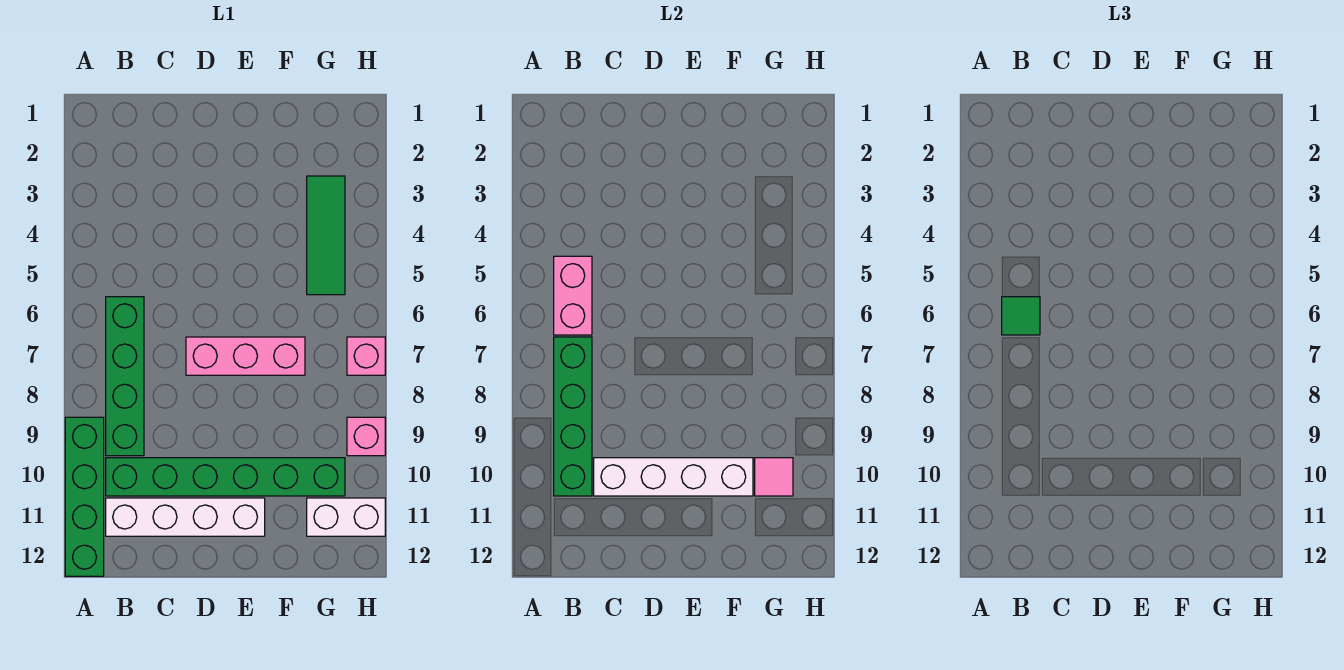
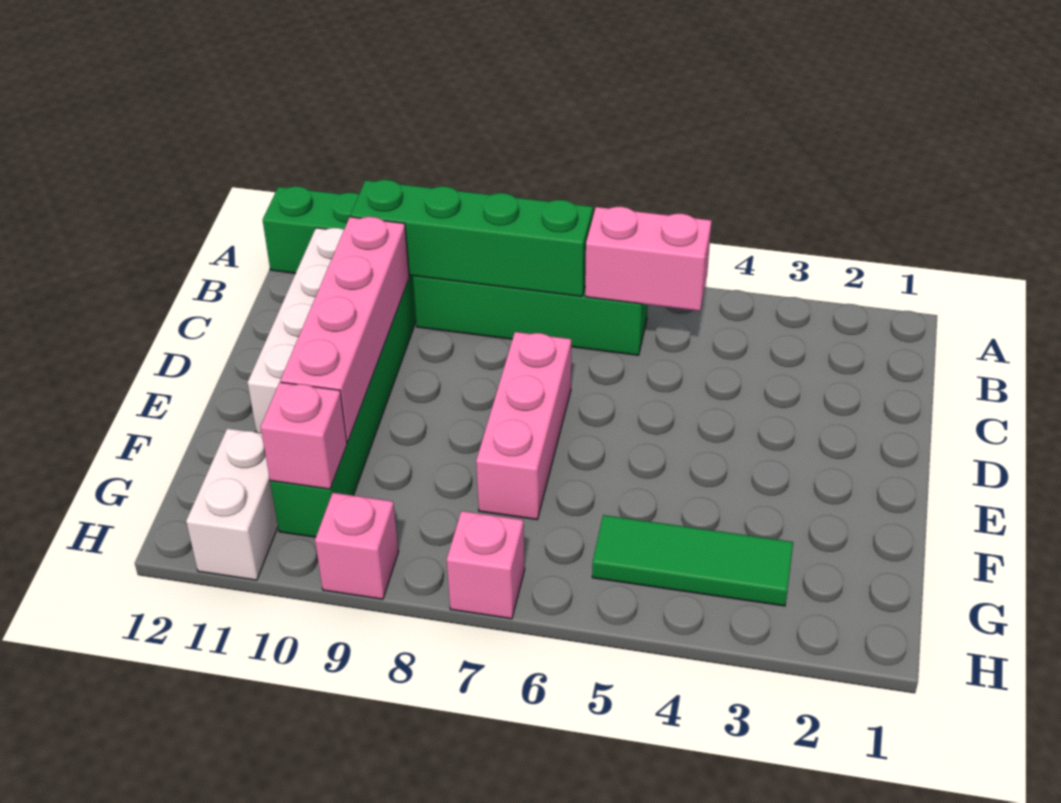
green tile B6 level 3 -> none
white brick C10:F10 level 2 -> pink brick C10:F10 level 2
pink tile G10 level 2 -> pink brick G10 level 2

